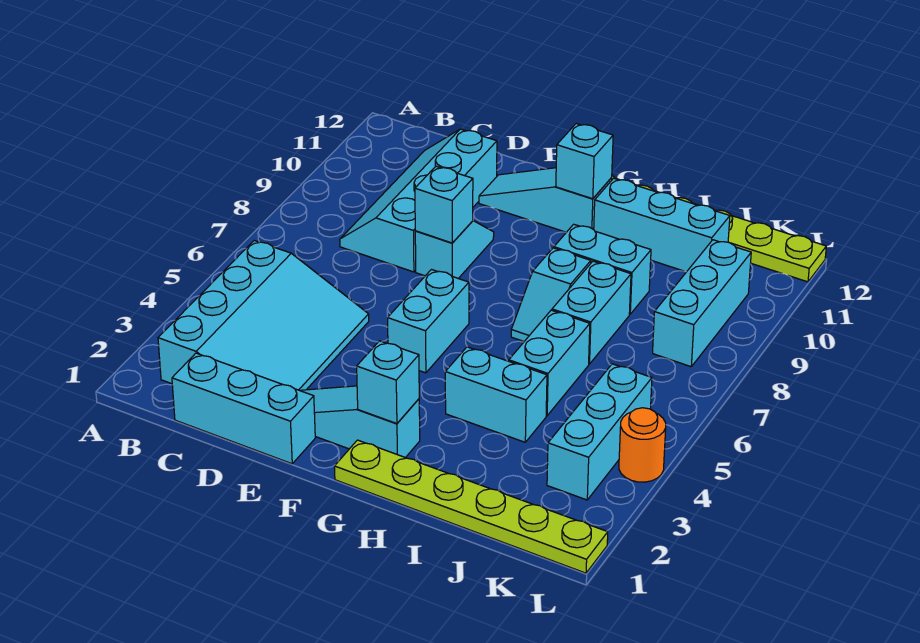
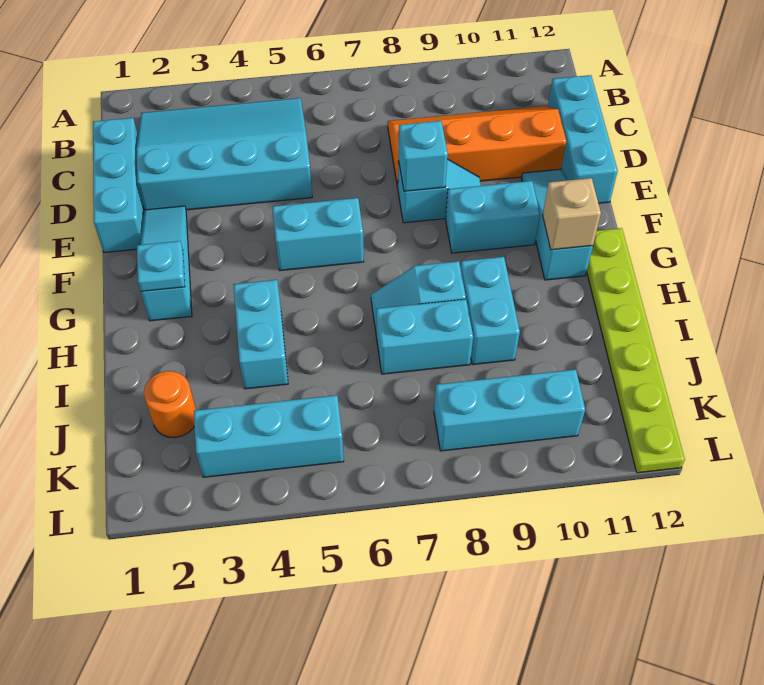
cyan slope B2:D5 level 1 top B -> cyan slope B2:D5 level 1 top D
cyan slope C8:D11 level 1 top D -> orange slope C8:D11 level 1 top D
lime plate G1:L1 level 1 -> none
cyan brick G2 level 2 -> cyan plate G2 level 2
cyan brick G11 level 2 -> tan brick G11 level 2
cyan brick H11:J11 level 1 -> cyan brick C12:E12 level 1
cyan brick I5:I6 level 1 -> cyan brick F9:F10 level 1
orange round brick L4 level 1 -> orange round brick J2 level 1

